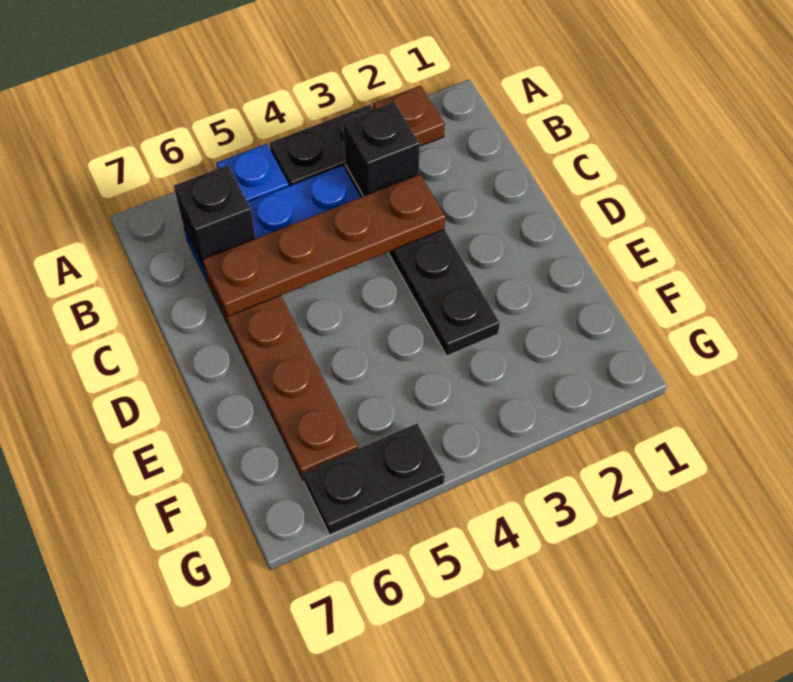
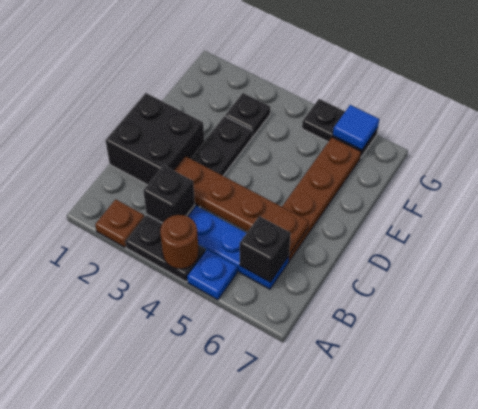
none -> brown round brick A4 level 2
none -> black brick C1:D2 level 1
none -> black plate F3 level 1
none -> blue tile G6 level 2

